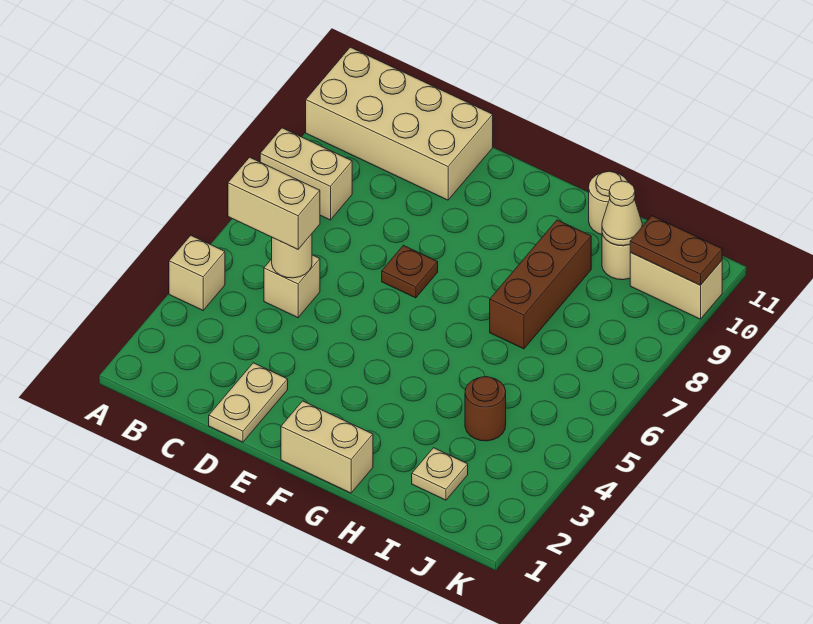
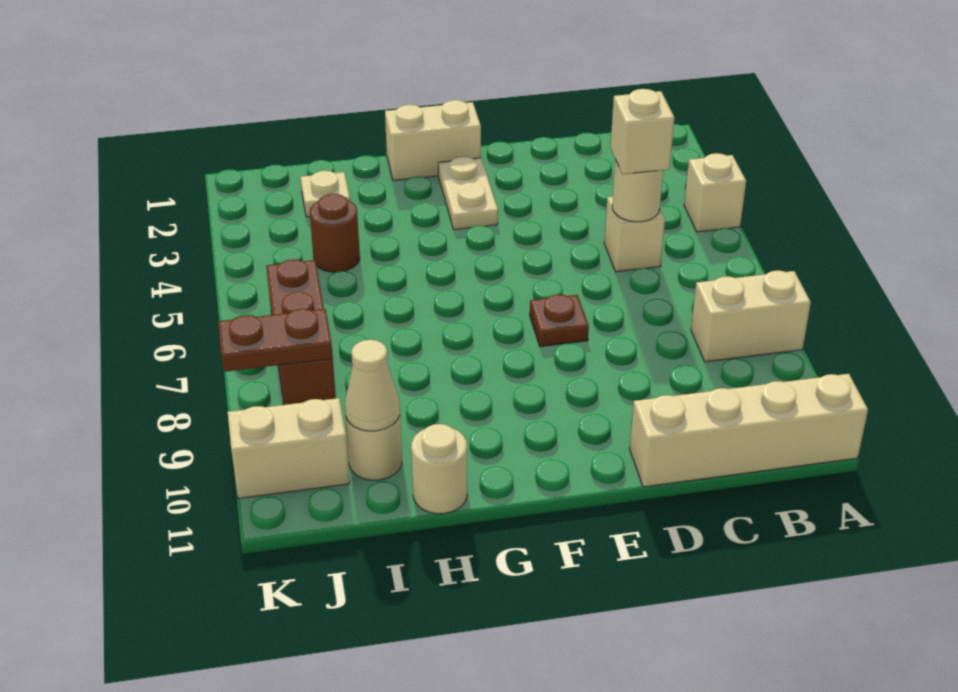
tan brick A10:D11 level 1 -> tan brick A11:D11 level 1
tan brick B5:C5 level 3 -> tan brick C5 level 3
tan plate D1:D2 level 1 -> tan plate F2:F3 level 1
brown brick H7:H9 level 1 -> brown brick J6:J8 level 1
brown plate J10:K10 level 2 -> brown plate J8:K8 level 2

